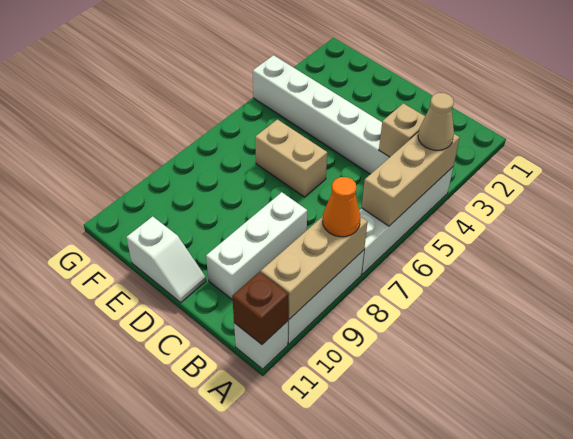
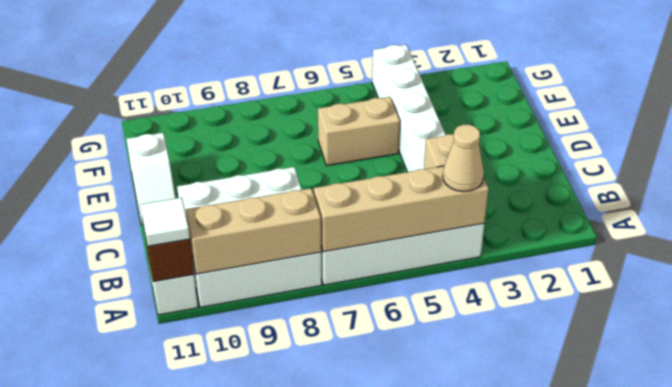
tan brick A4:A6 level 2 -> tan brick A4:A7 level 2
orange cone A8 level 3 -> none
none -> white tile A11 level 3
tan brick D6:E6 level 1 -> tan brick E5:E6 level 1

